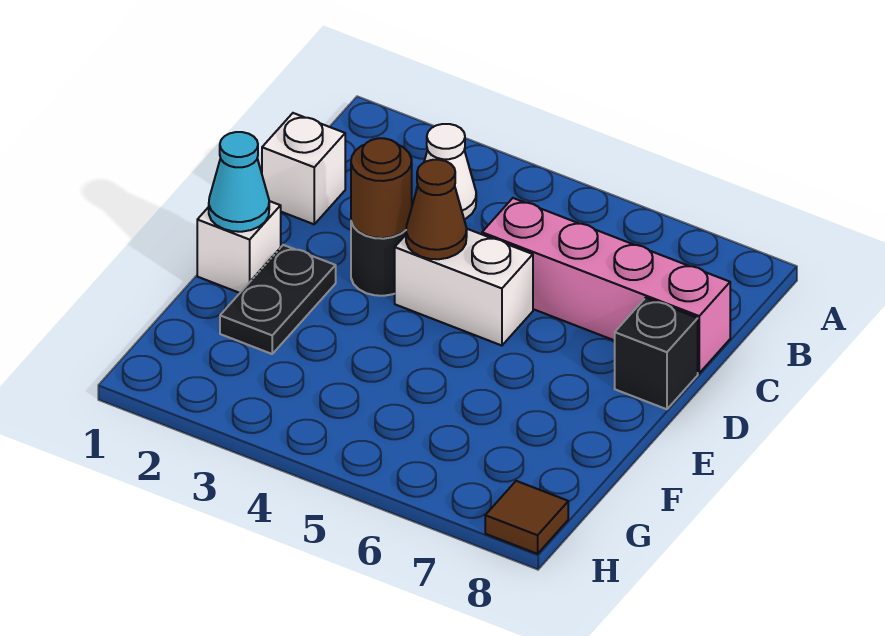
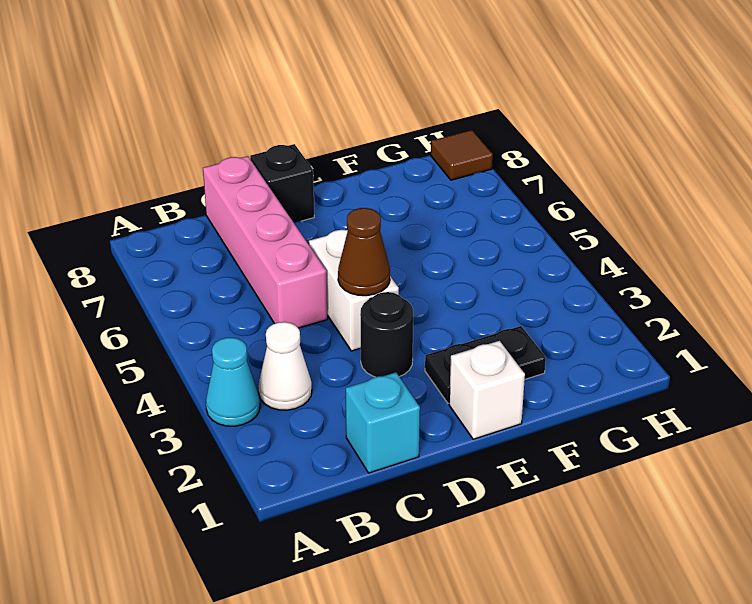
white brick C1 level 1 -> cyan brick C1 level 1
brown round brick D3 level 2 -> none
cyan cone E1 level 2 -> cyan cone A3 level 1

